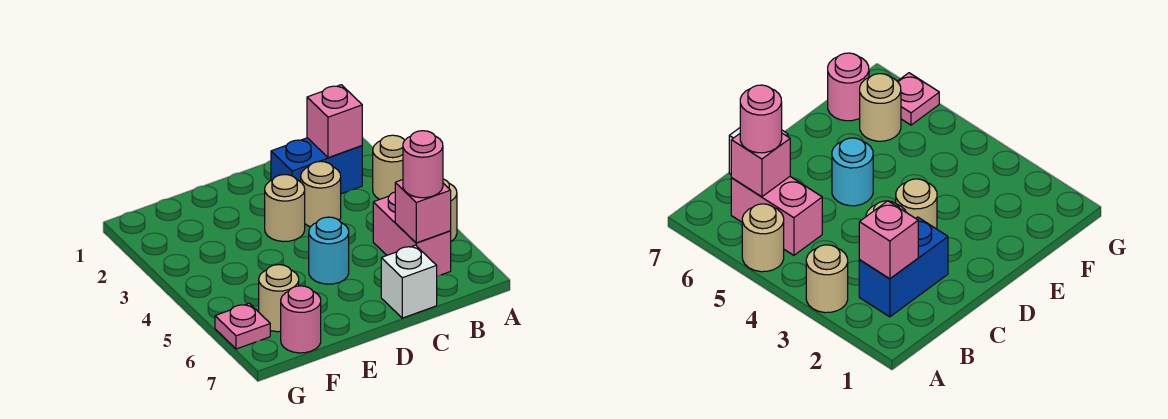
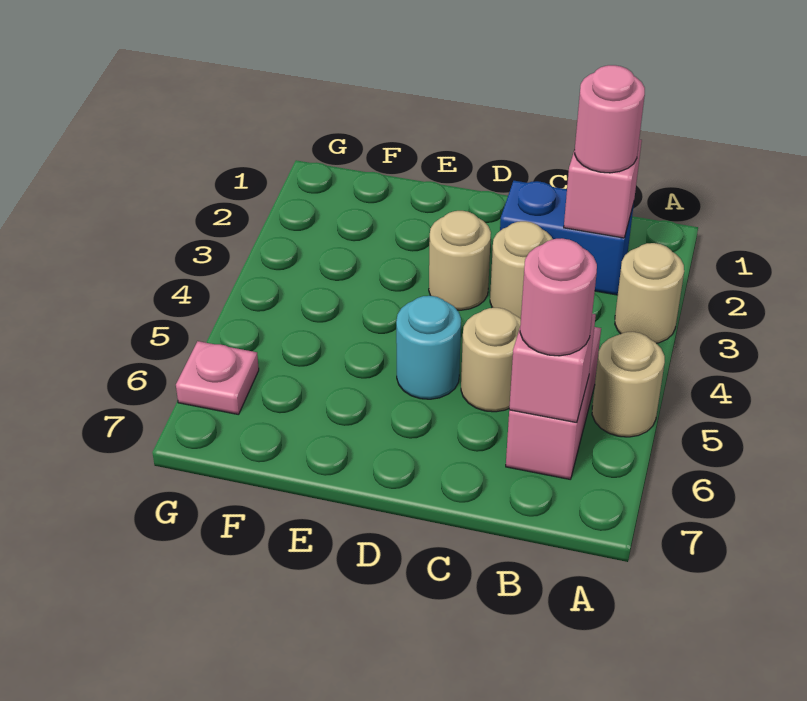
white brick C7 level 1 -> none
tan round brick F6 level 1 -> tan round brick C5 level 1
pink round brick F7 level 1 -> pink round brick B2 level 3

